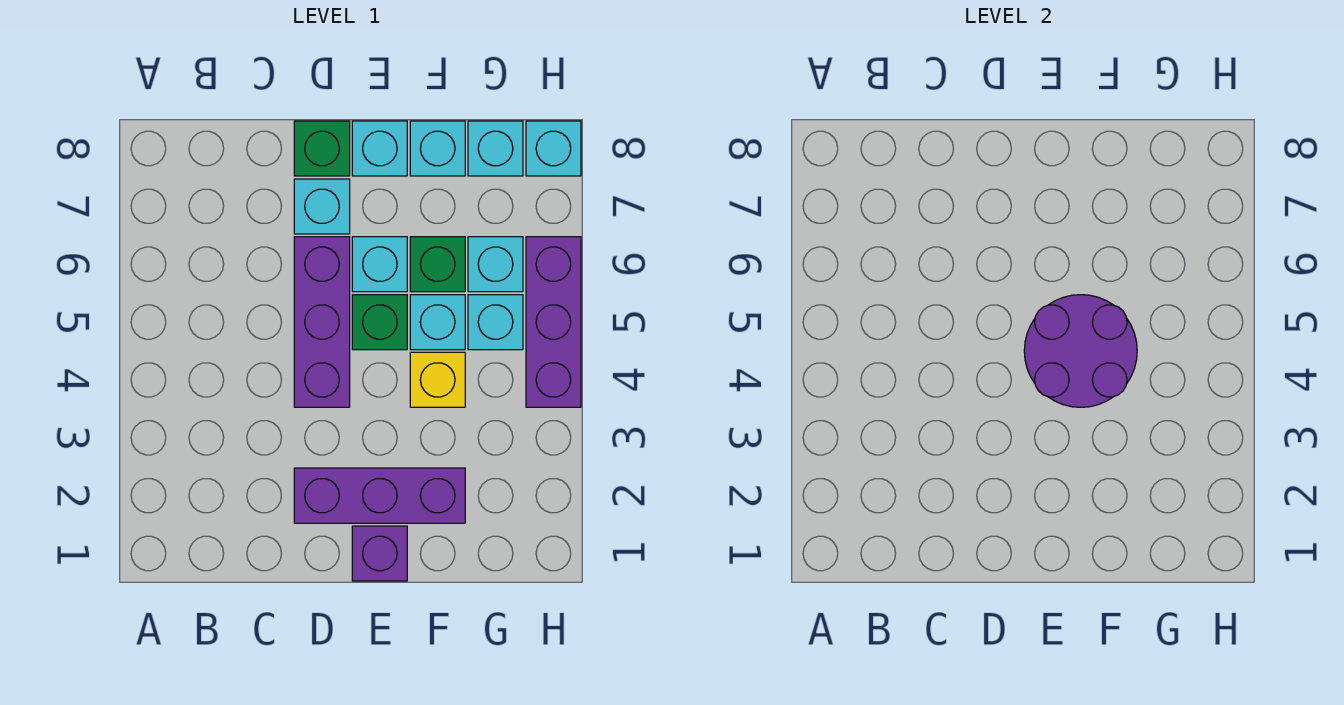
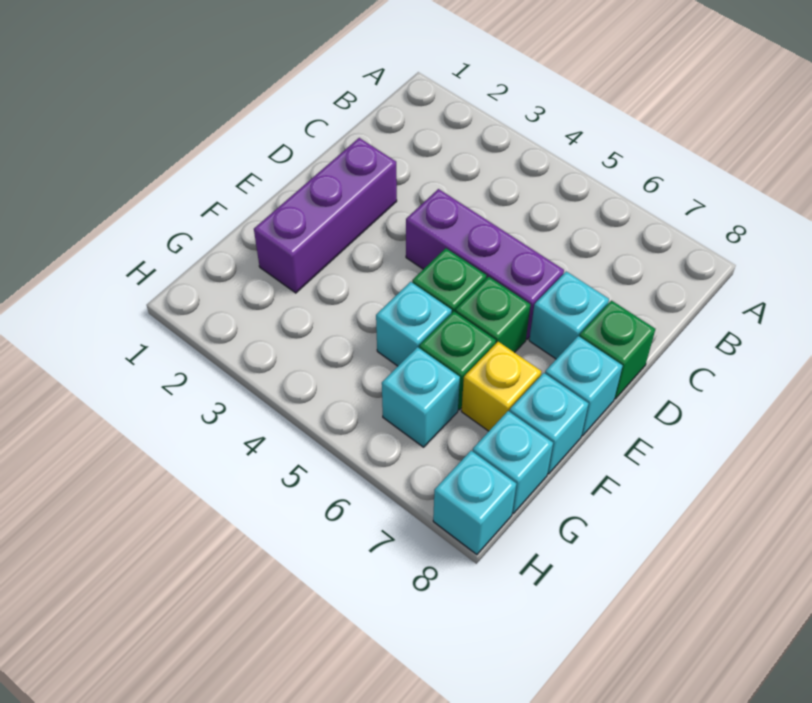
purple brick E1 level 1 -> none
purple round brick E4:F5 level 2 -> none
cyan brick E6 level 1 -> green brick E6 level 1
yellow brick F4 level 1 -> yellow brick F7 level 1
cyan brick G5 level 1 -> none
purple brick H4:H6 level 1 -> none

